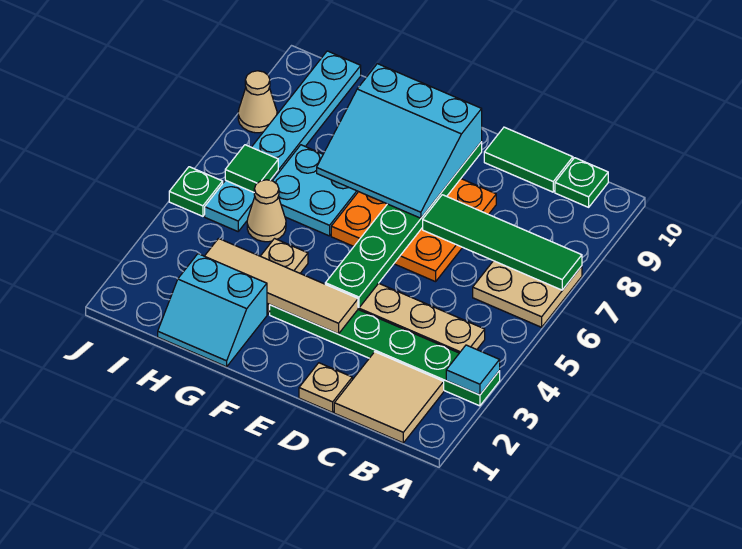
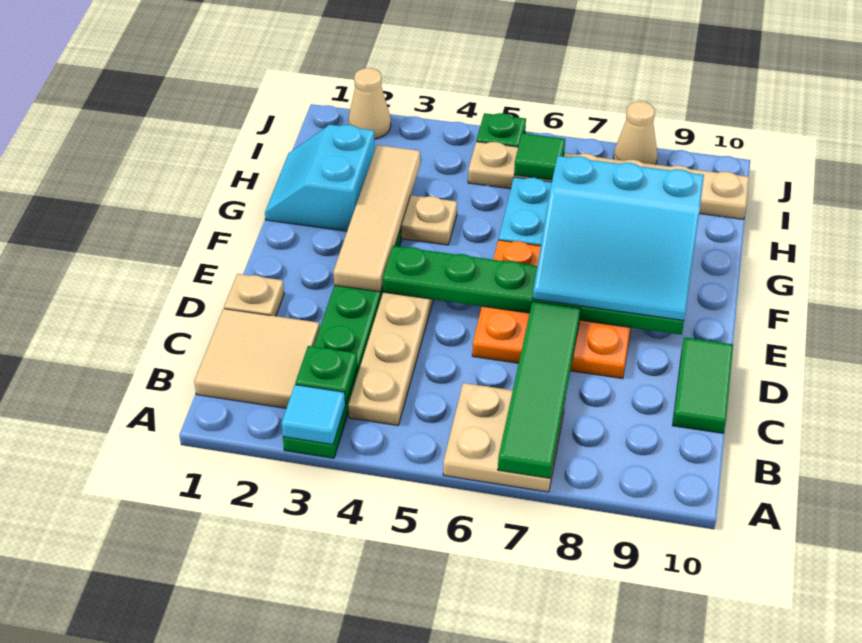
green plate B10 level 1 -> green plate B3 level 2
cyan slope E7:G9 level 3 top 9 -> cyan slope E7:G9 level 3 top G
tan cone H5 level 1 -> tan cone J2 level 1
cyan plate I5:I10 level 1 -> tan plate I5:I10 level 1

